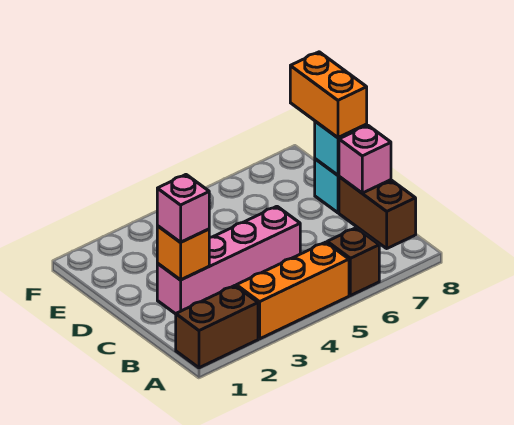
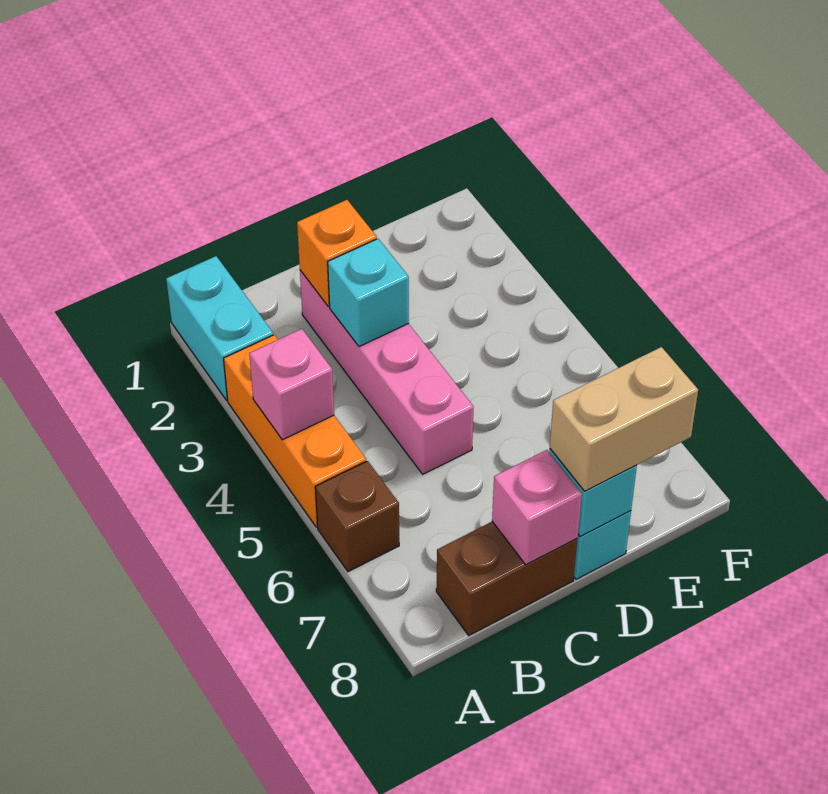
brown brick A1:A2 level 1 -> cyan brick A1:A2 level 1
pink brick C2 level 3 -> pink brick A4 level 2
none -> cyan brick C3 level 2
orange brick D8:E8 level 3 -> tan brick D8:E8 level 3

